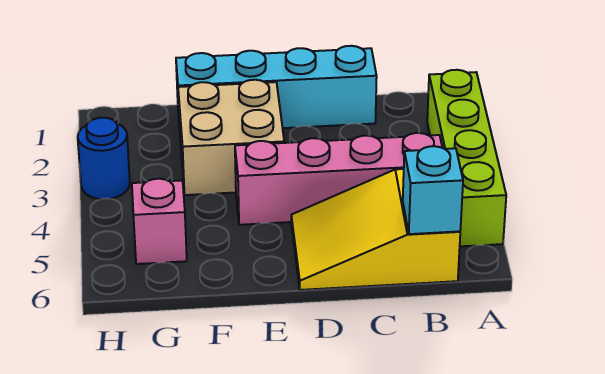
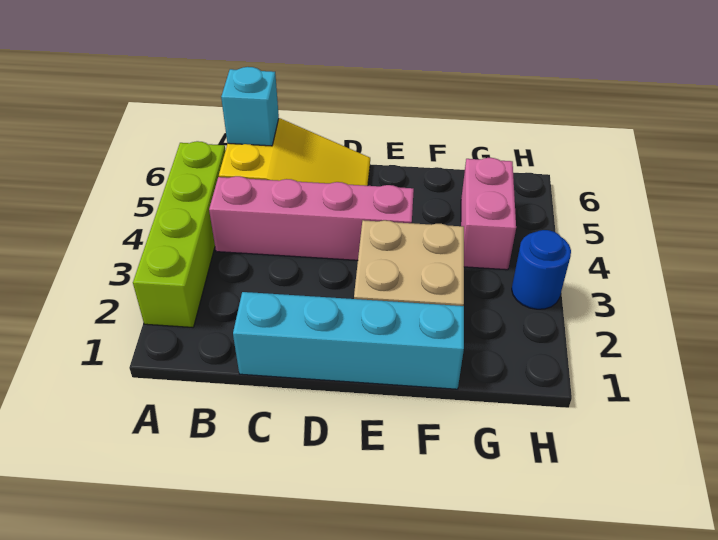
pink brick G5 level 1 -> pink brick G4:G5 level 1

